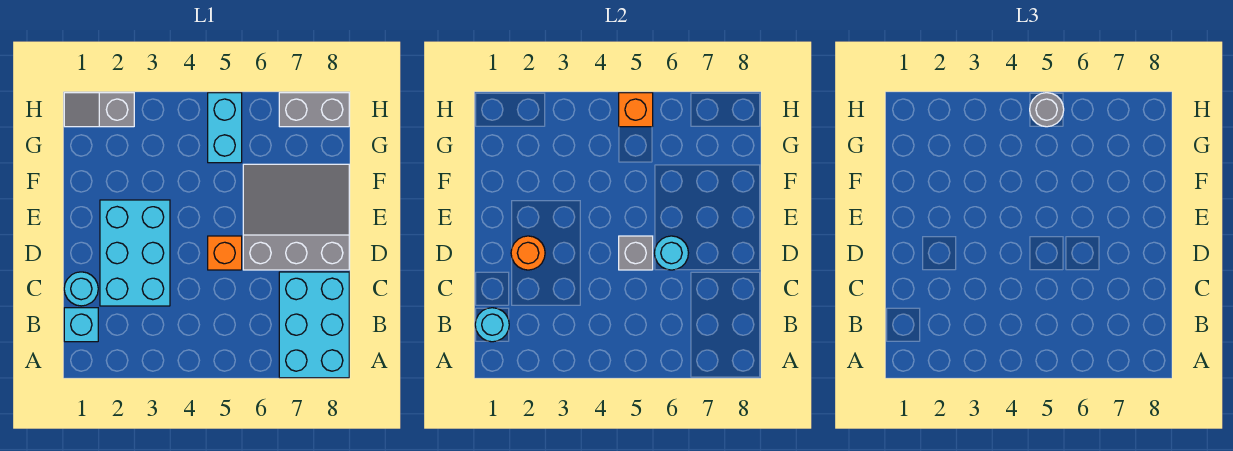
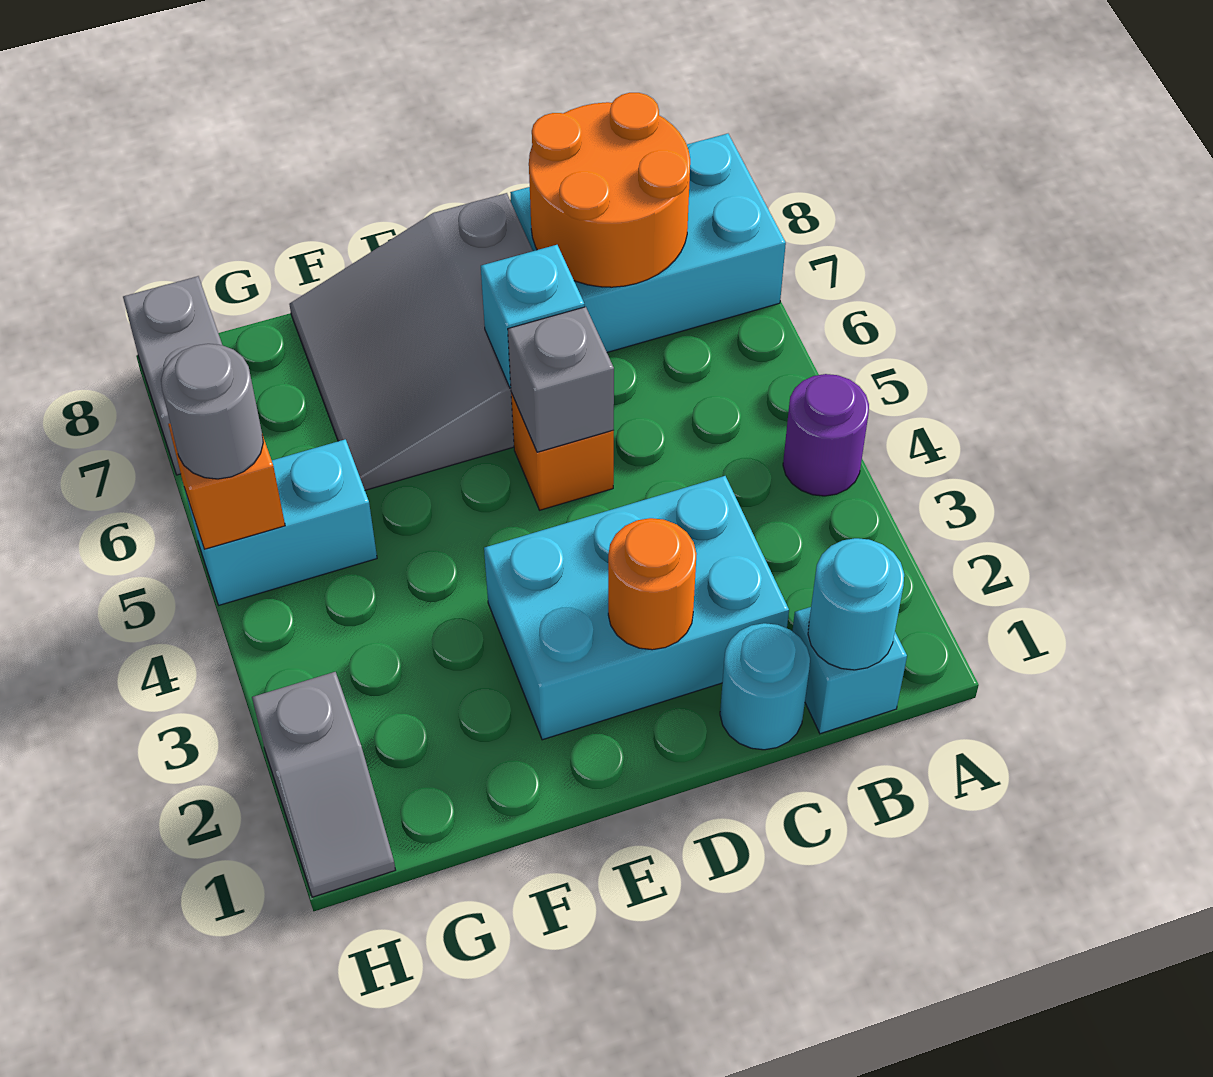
none -> purple round brick A4 level 1
none -> orange round brick B7:C8 level 2
cyan round brick D6 level 2 -> cyan brick D6 level 2

